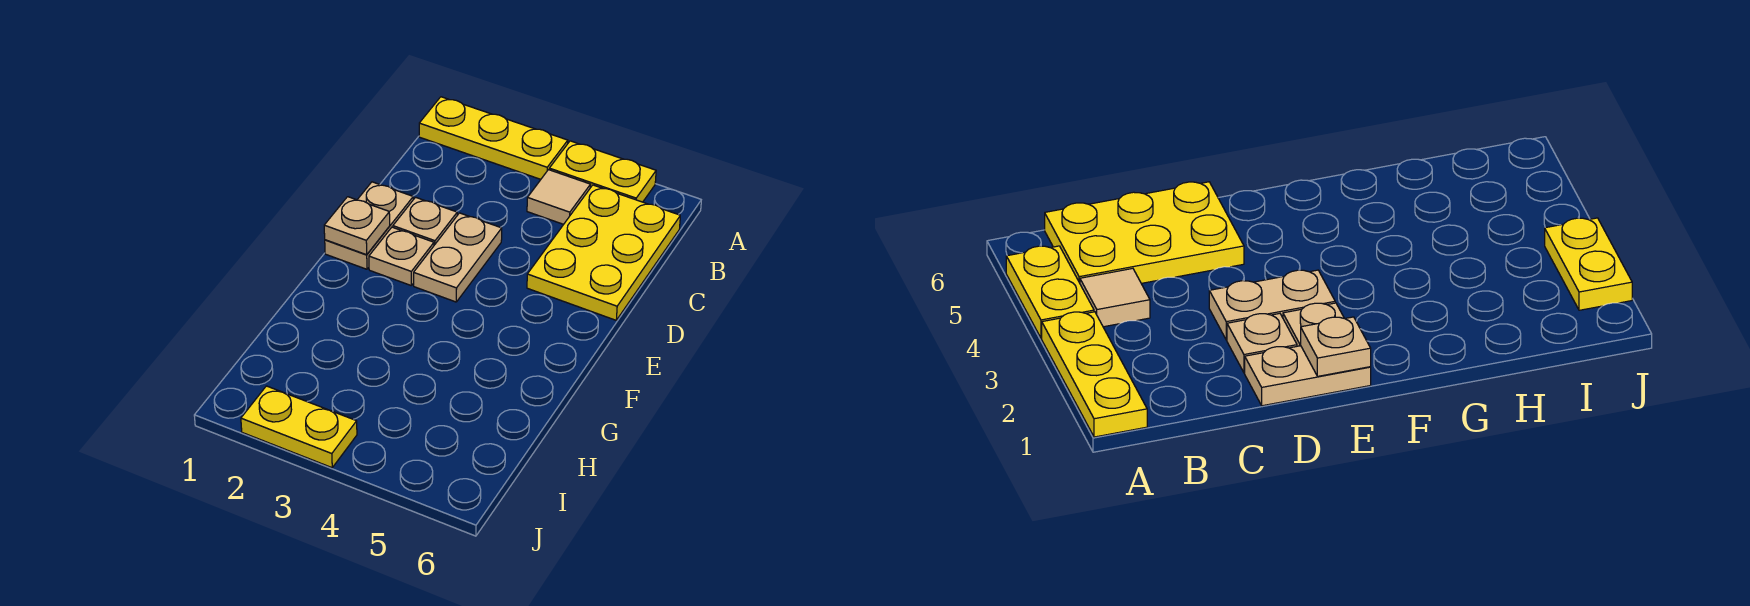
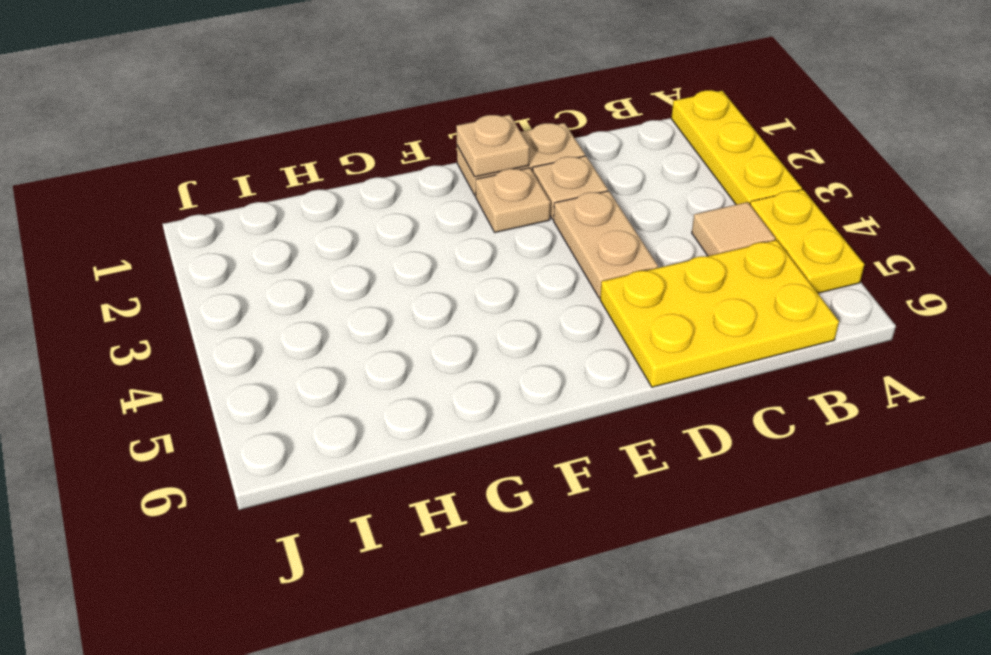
tan plate D3:E3 level 1 -> tan plate D3:D4 level 1
yellow plate J2:J3 level 1 -> none

